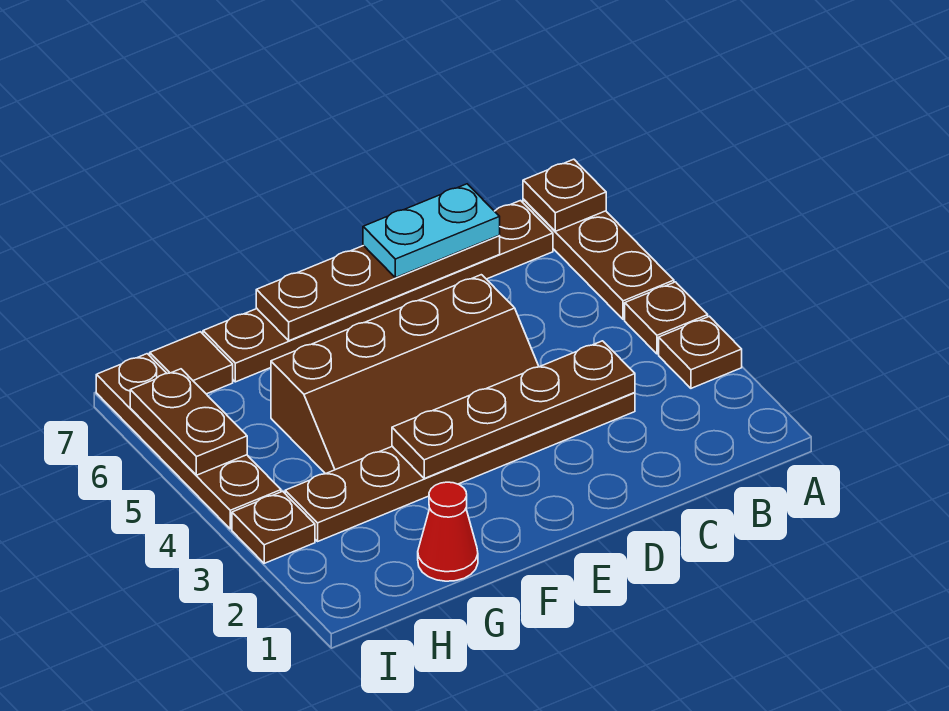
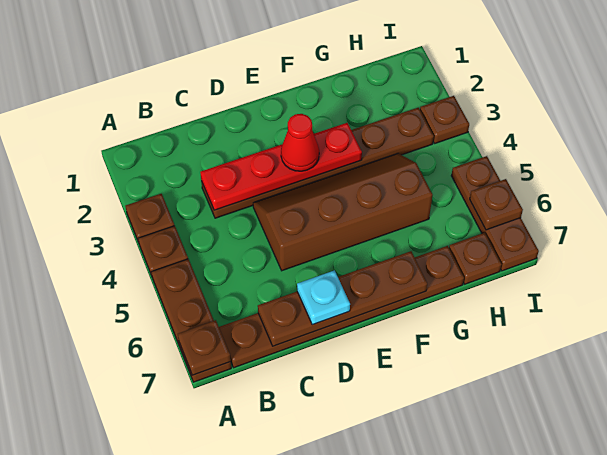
brown plate C3:F3 level 2 -> red plate C3:F3 level 2
cyan plate C7:D7 level 3 -> cyan plate D7 level 3
red cone G1 level 1 -> red cone E3 level 3
brown tile H7 level 1 -> brown plate H7 level 1
brown plate I4:I7 level 1 -> brown plate I5:I7 level 1
brown plate I5:I6 level 2 -> brown plate I6 level 2

